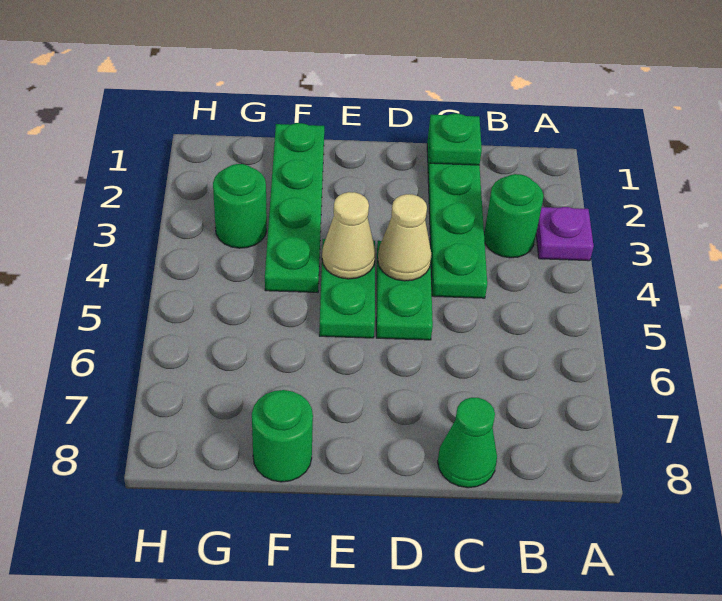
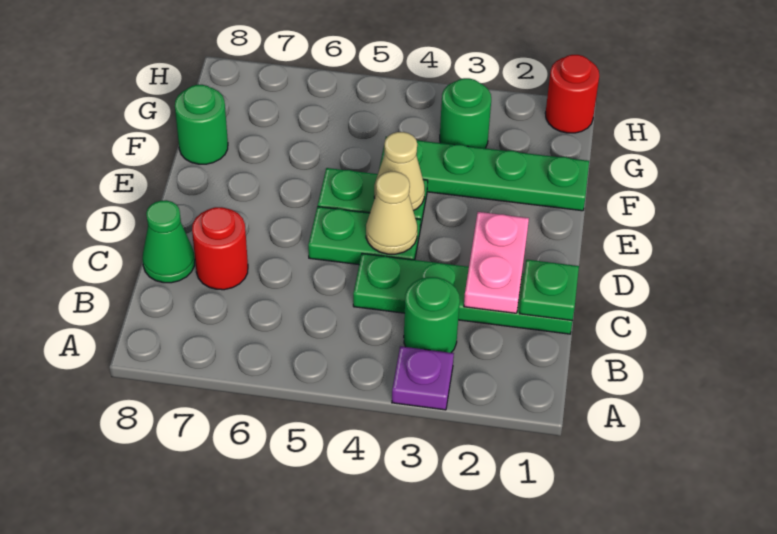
none -> pink plate C2:D2 level 2
none -> red round brick C7 level 1
none -> red round brick H1 level 1

